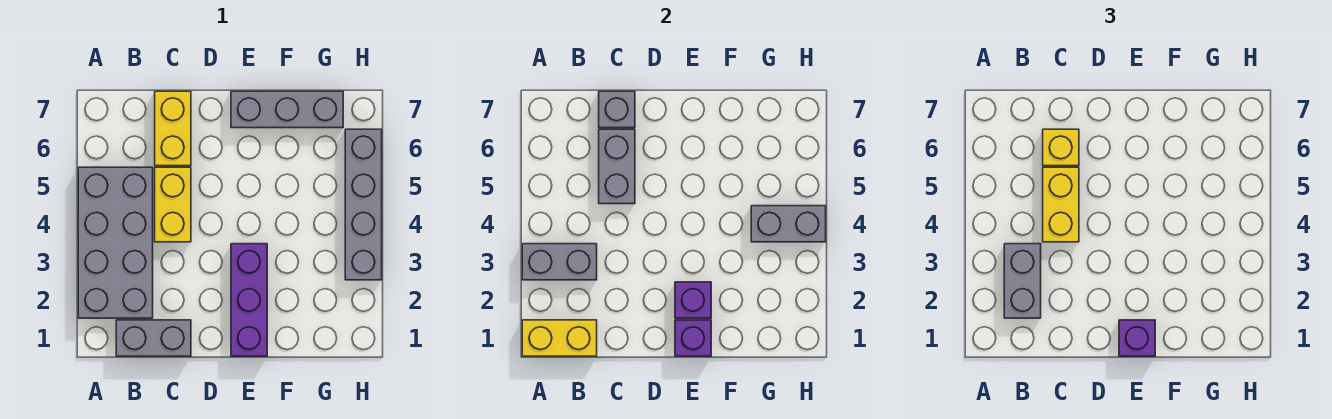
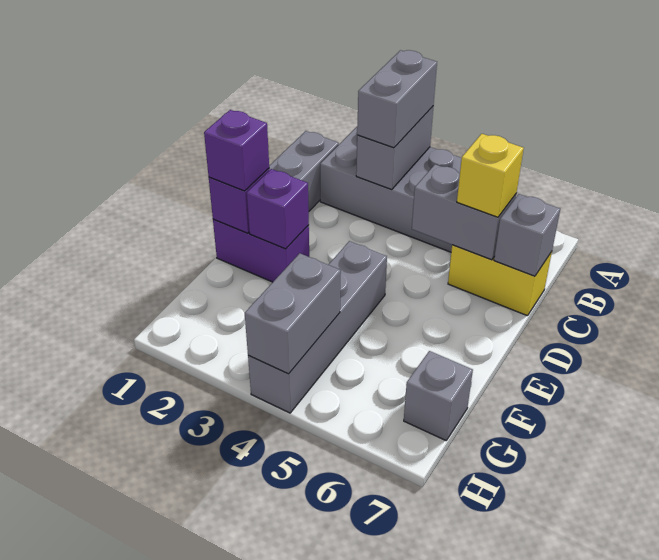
yellow brick A1:B1 level 2 -> none
grey brick B2:B3 level 3 -> grey brick A3:B3 level 3
yellow brick C4:C5 level 1 -> none
yellow brick C4:C5 level 3 -> none
purple brick E1:E3 level 1 -> purple brick E1:E2 level 1
grey brick E7:G7 level 1 -> grey brick G7 level 1
grey brick H3:H6 level 1 -> grey brick E4:H4 level 1

